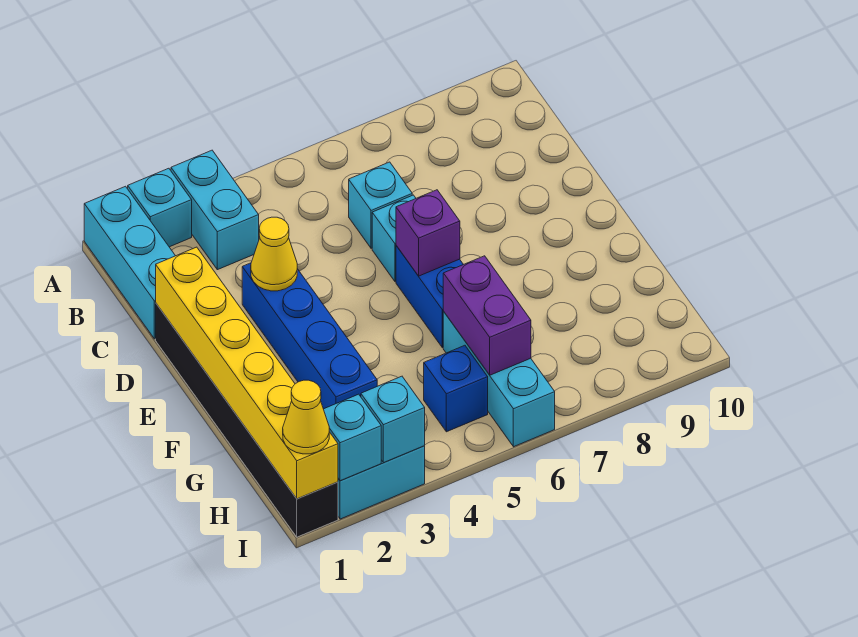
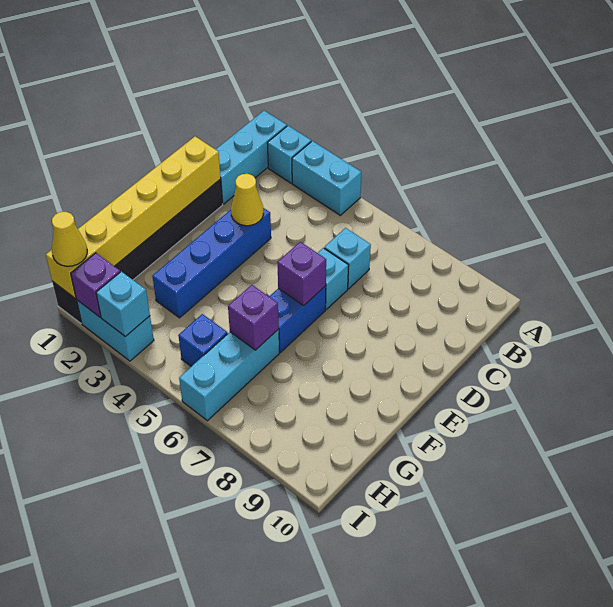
cyan brick A3:B3 level 1 -> cyan brick A3:A4 level 1
purple brick G6:H6 level 2 -> purple brick G6 level 2
cyan brick I2 level 2 -> purple brick I2 level 2

